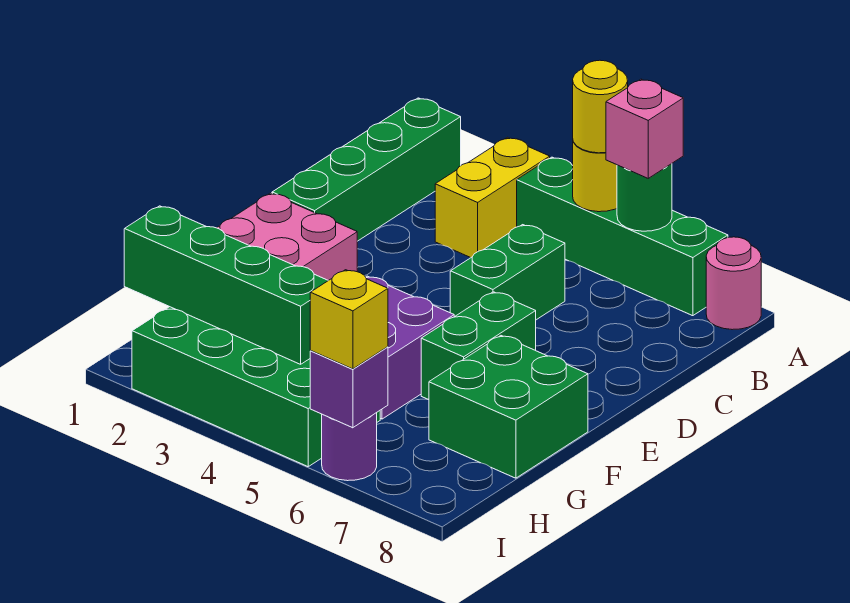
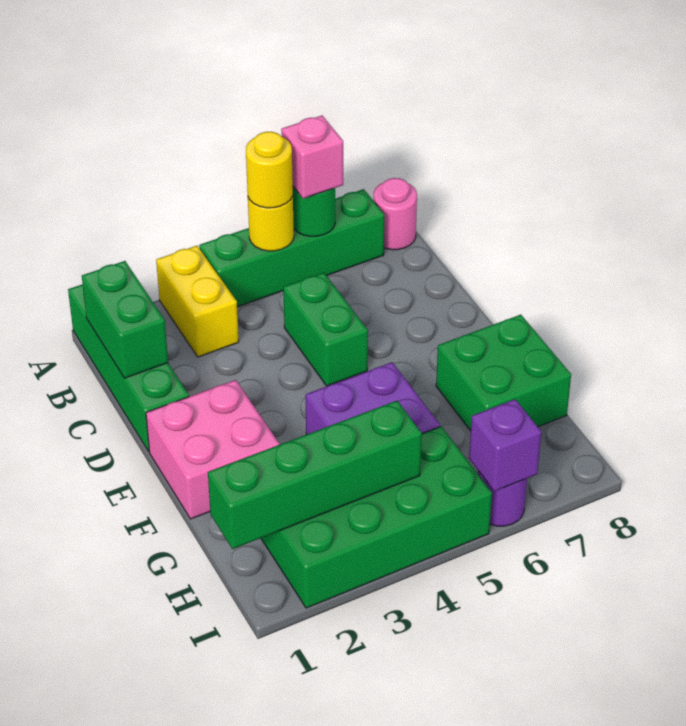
green brick E6:F6 level 1 -> green brick B1:C1 level 2
yellow brick I6 level 3 -> none

